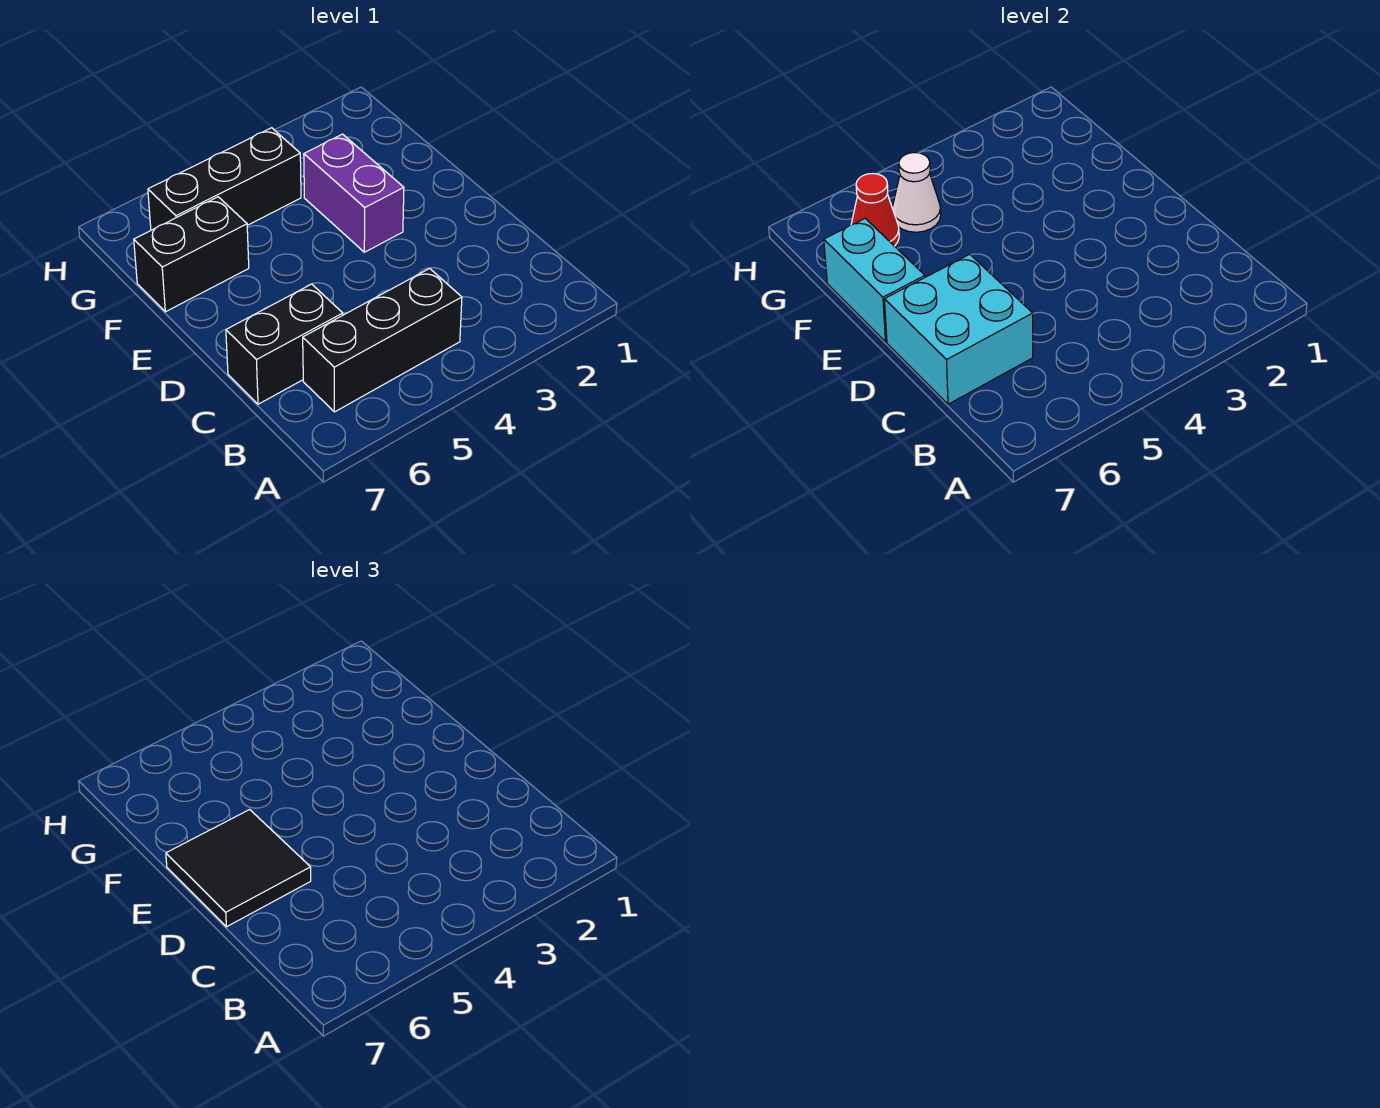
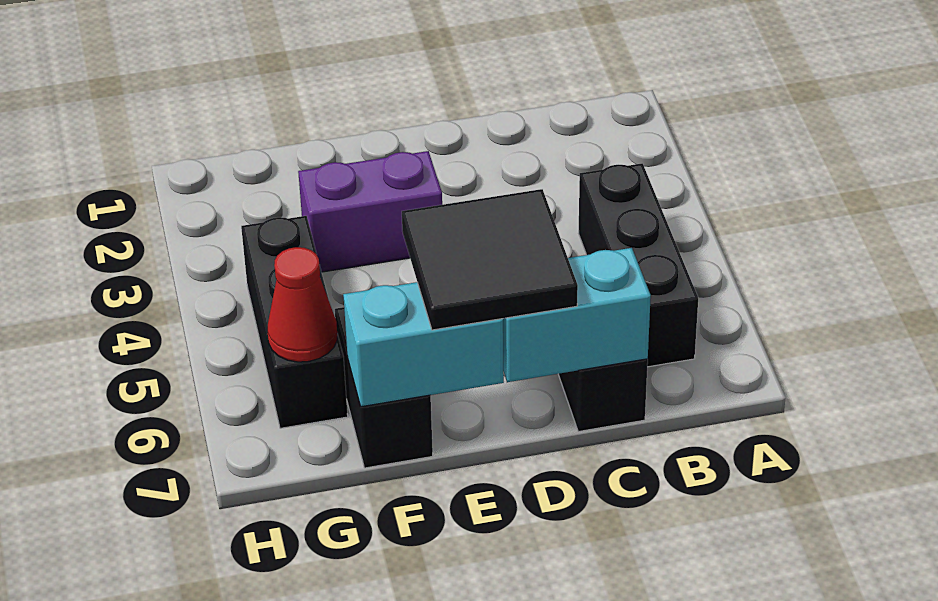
cyan brick C6:D7 level 2 -> cyan brick C7:D7 level 2
white cone G5 level 2 -> none

